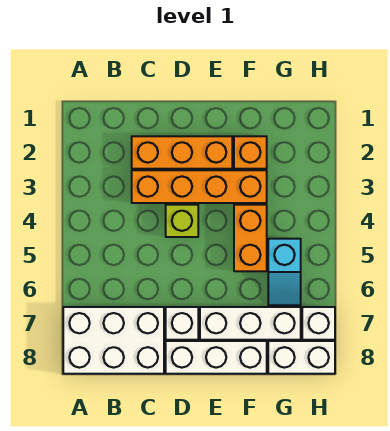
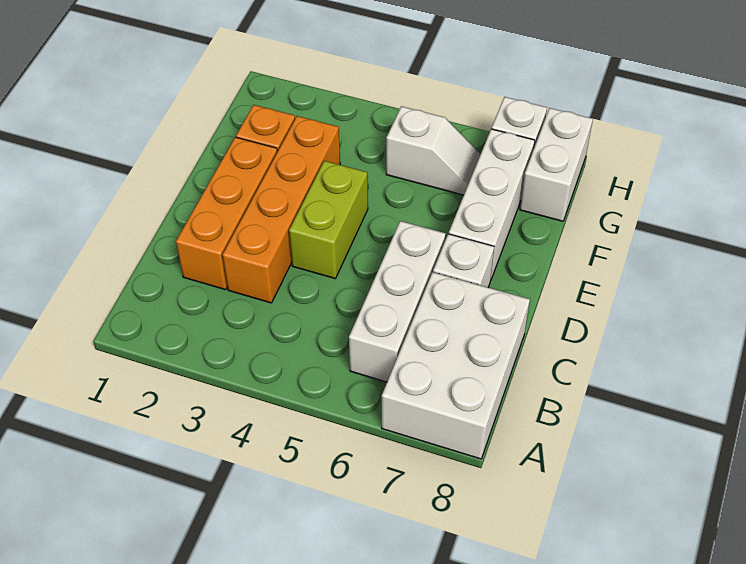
lime brick D4 level 1 -> lime brick D4:E4 level 1
white brick D8:F8 level 1 -> white brick B6:D6 level 1
orange brick F4:F5 level 1 -> none
cyan slope G5:G6 level 1 top 5 -> white slope G5:G6 level 1 top 5

